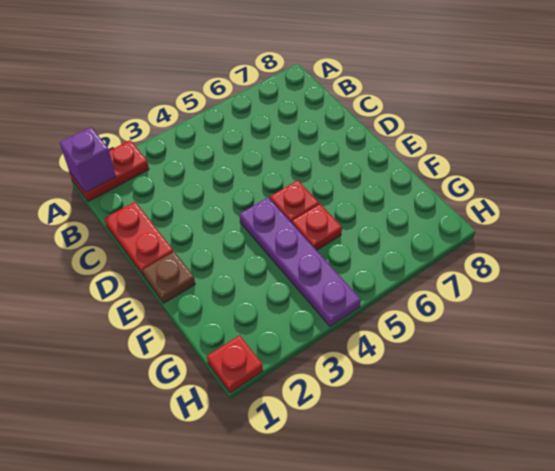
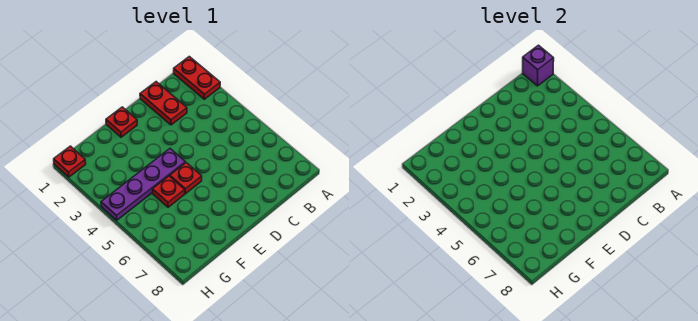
red plate C1:D1 level 1 -> red plate C1:C2 level 1
brown plate E1 level 1 -> red plate E1 level 1

